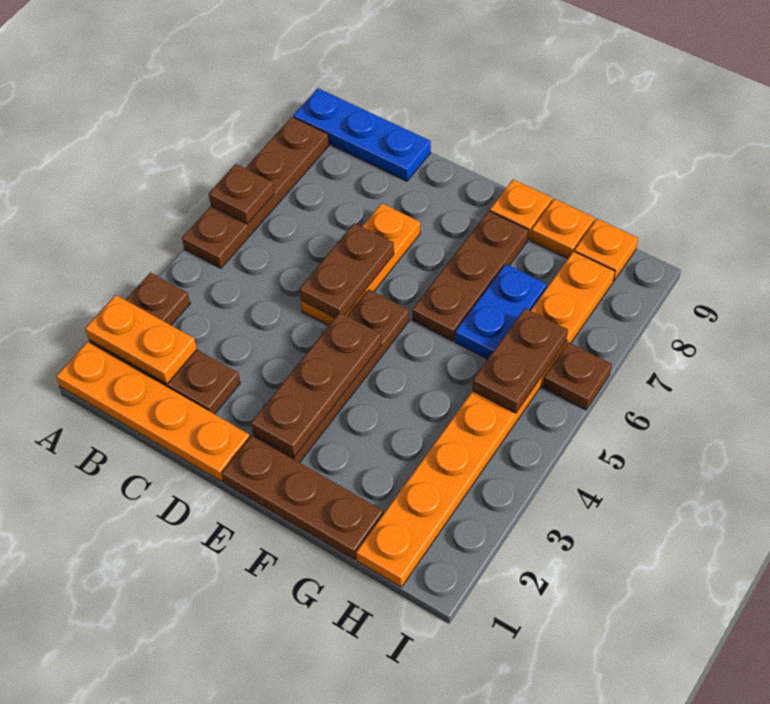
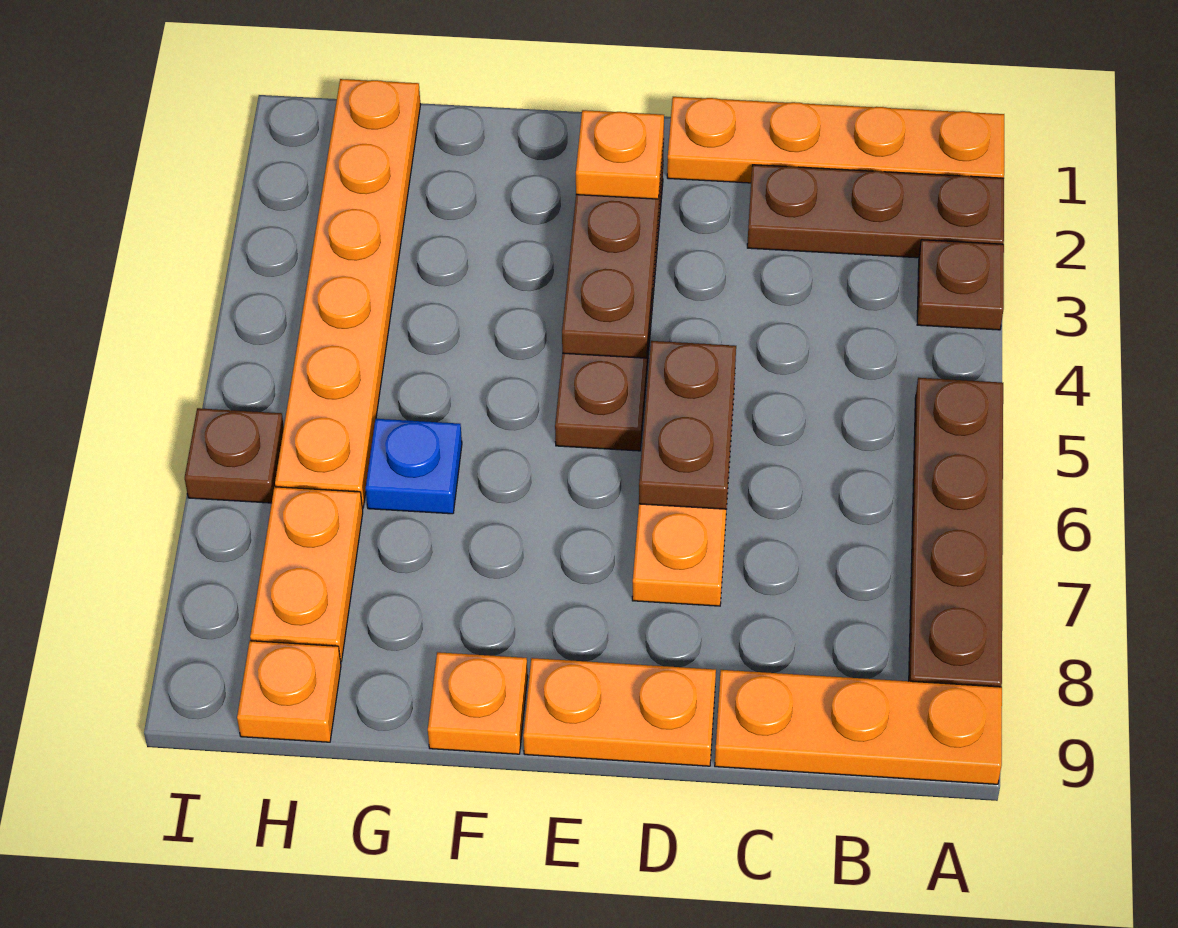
orange plate A2:B2 level 2 -> orange plate D9:E9 level 1
brown plate A6 level 2 -> none
blue plate A9:C9 level 1 -> orange plate A9:C9 level 1
brown plate E1:G1 level 1 -> none
brown plate F6:F8 level 1 -> none
blue plate G6:G7 level 1 -> blue plate G6 level 1
orange plate G9 level 1 -> orange plate E2 level 3
brown plate H5:H6 level 2 -> none

